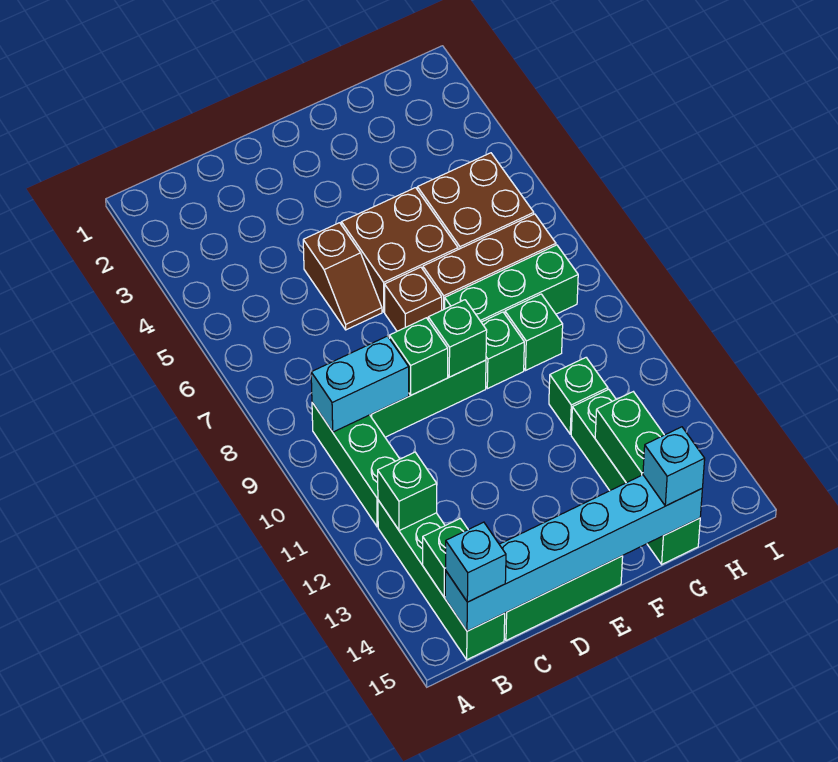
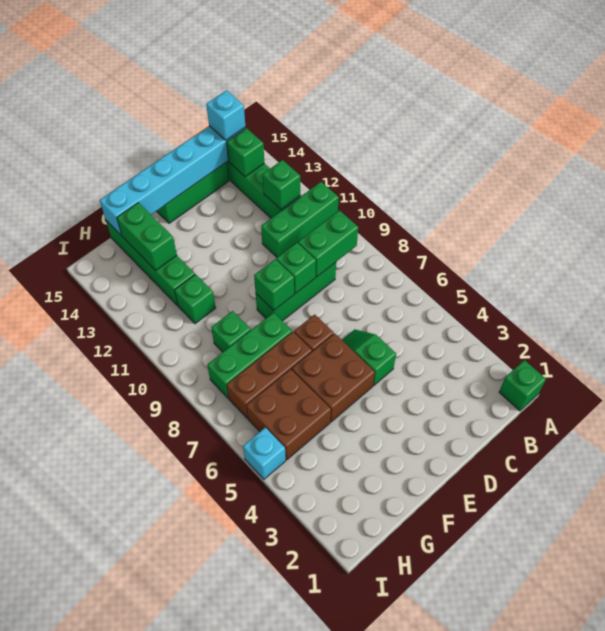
green brick B9:B11 level 1 -> green brick A11:C11 level 1
cyan brick B9:C9 level 2 -> green brick B9:C9 level 2
brown slope D5:D6 level 1 top 5 -> green slope D5:D6 level 1 top 5
green brick F9 level 1 -> green brick A1 level 1
cyan brick G15 level 3 -> cyan brick I5 level 1

